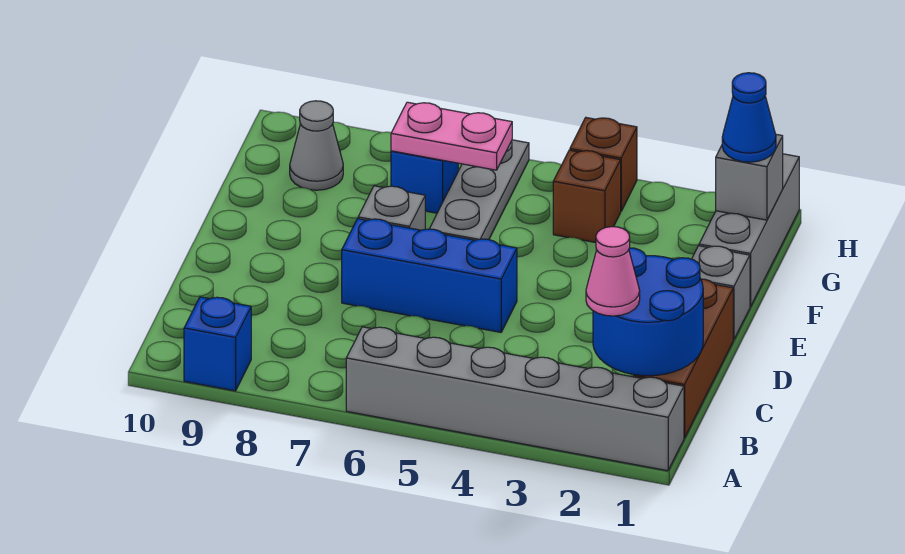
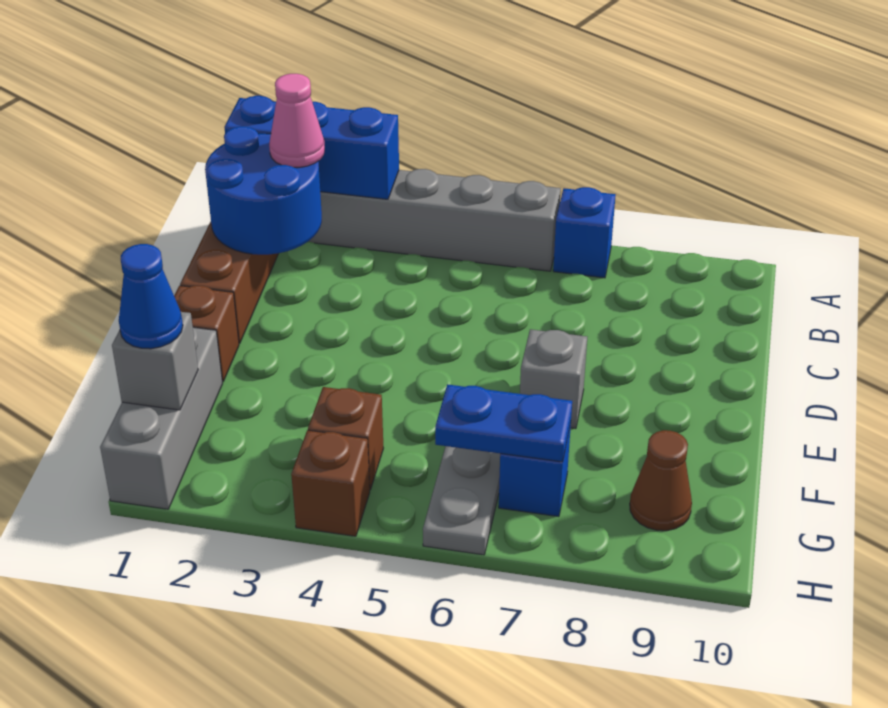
blue brick A9 level 1 -> blue brick A7 level 1
blue brick D5:D7 level 1 -> blue brick A1:A3 level 2
grey brick E1 level 1 -> brown brick E1 level 1
pink plate G6:G7 level 2 -> blue plate G6:G7 level 2
grey cone G9 level 1 -> brown cone G9 level 1

